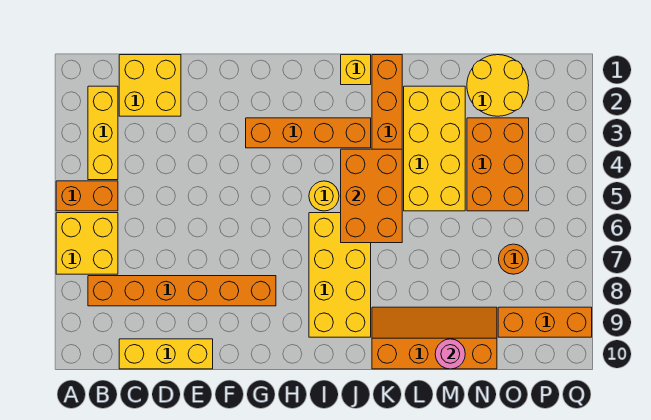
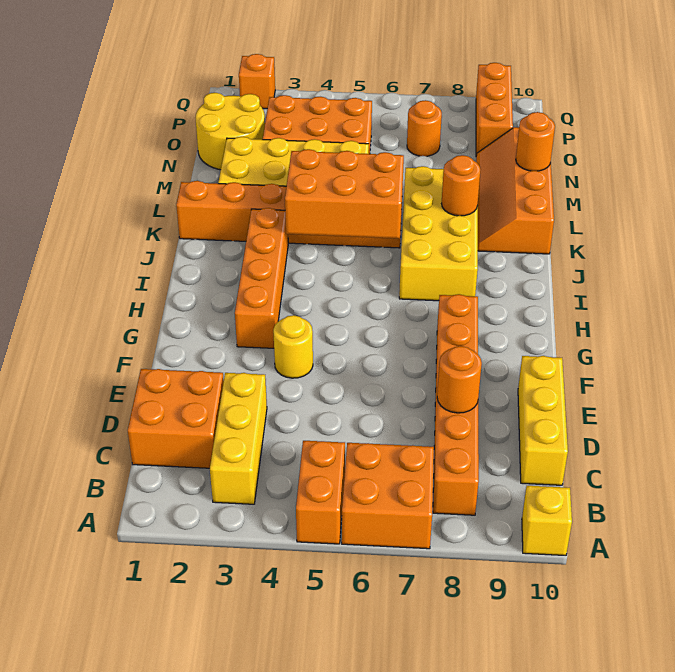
yellow brick A6:B7 level 1 -> orange brick A6:B7 level 1
yellow brick B2:B4 level 1 -> yellow brick B3:D3 level 1
yellow brick C1:D2 level 1 -> orange brick C1:D2 level 1
none -> orange round brick D8 level 2
yellow round brick I5 level 1 -> yellow round brick F4 level 1
yellow brick I6:J9 level 1 -> yellow brick I7:L8 level 1
yellow brick J1 level 1 -> yellow brick A10 level 1
none -> orange round brick K8 level 2
pink round brick M10 level 2 -> orange round brick M10 level 2
none -> orange brick Q2 level 1

